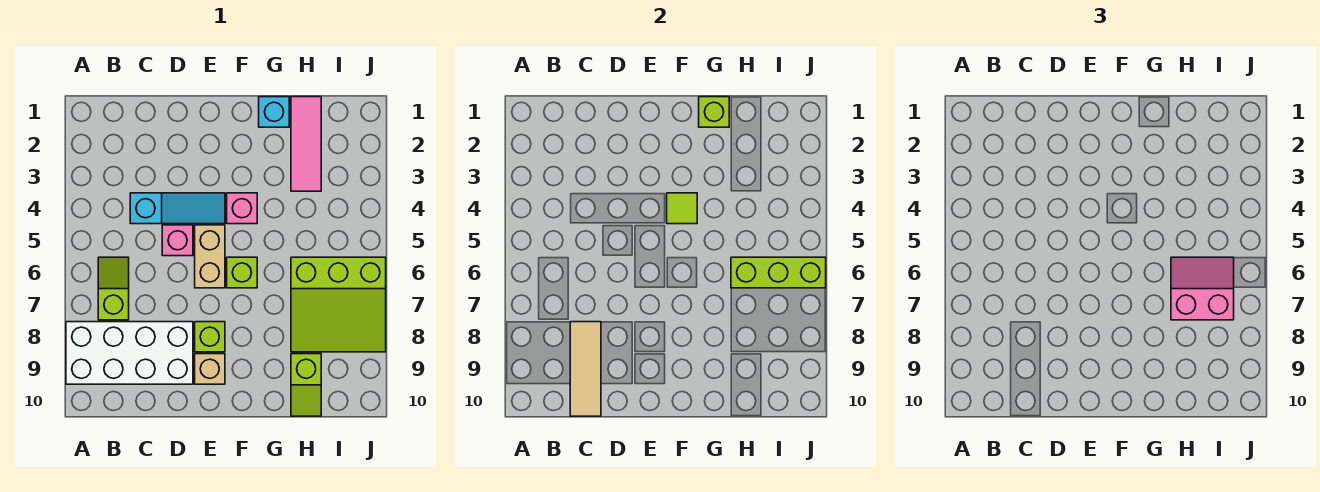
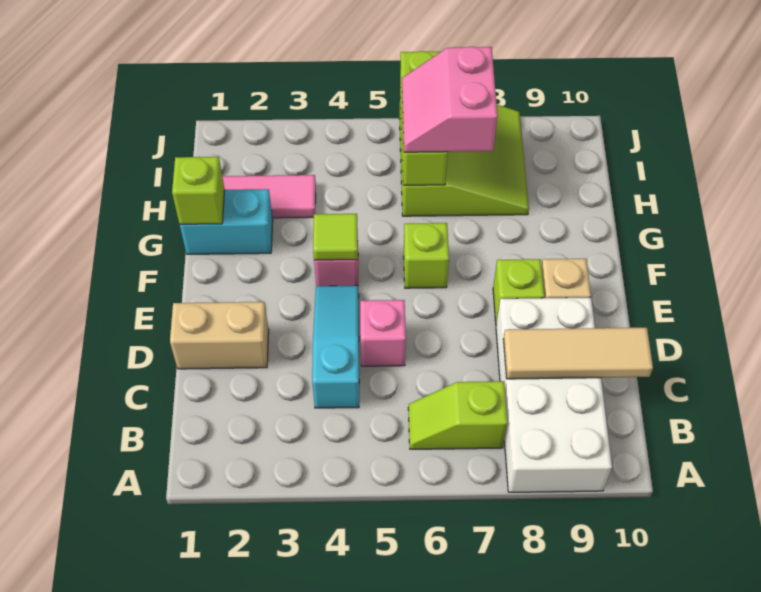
tan brick E5:E6 level 1 -> tan brick D1:D2 level 1
cyan brick G1 level 1 -> cyan brick G1:G2 level 1
lime slope H9:H10 level 1 top 9 -> none

